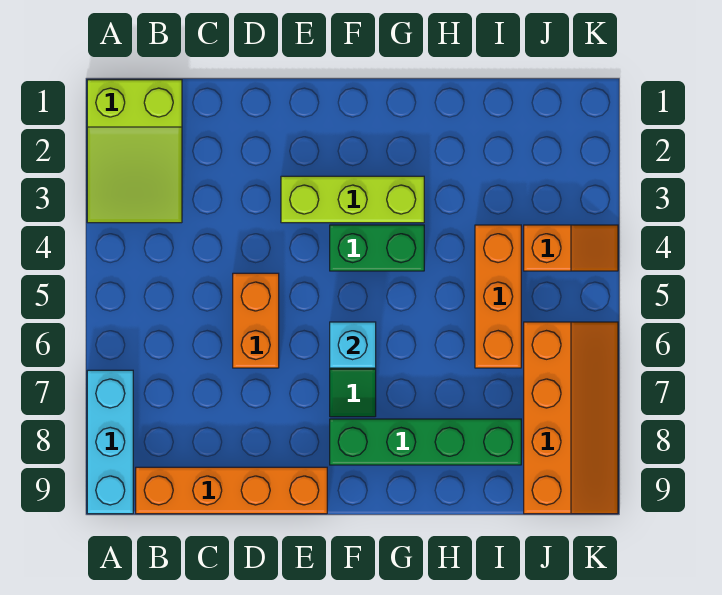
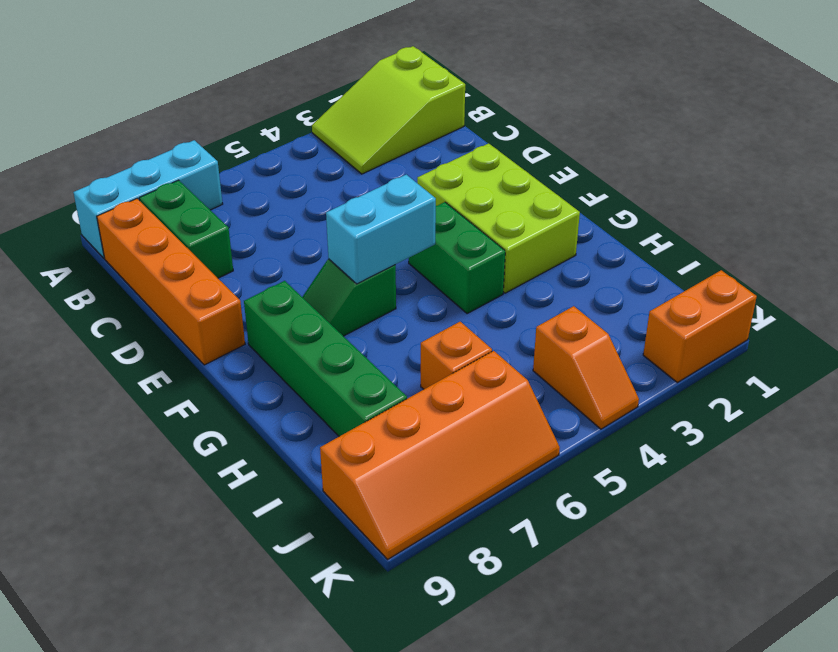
none -> green brick B8:C8 level 1
orange brick D5:D6 level 1 -> orange brick K1:K2 level 1
lime brick E3:G3 level 1 -> lime brick E2:G3 level 1
cyan brick F6 level 2 -> cyan brick F5:F6 level 2
orange brick I4:I6 level 1 -> orange brick I6 level 1

